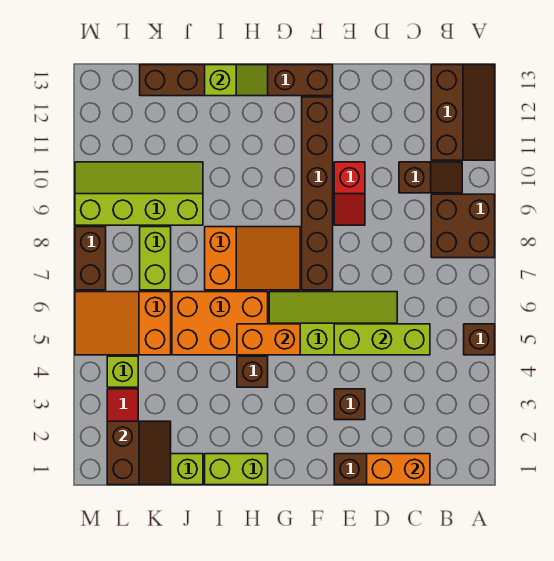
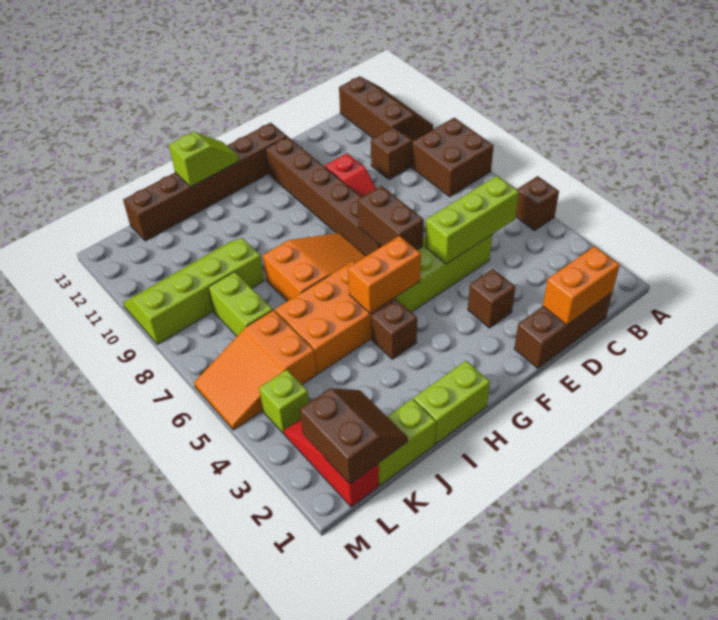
brown brick M7:M8 level 1 -> brown brick F6:F7 level 2

